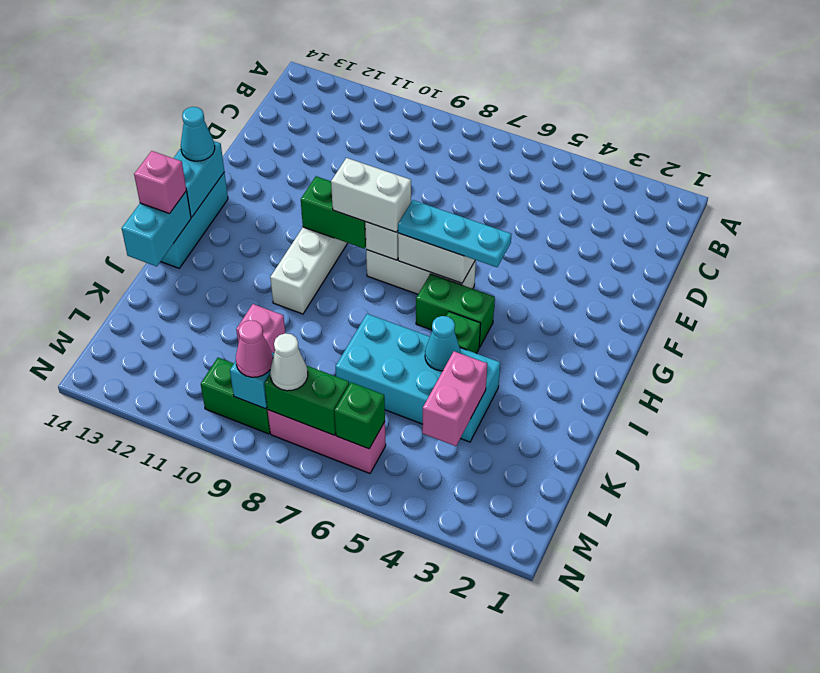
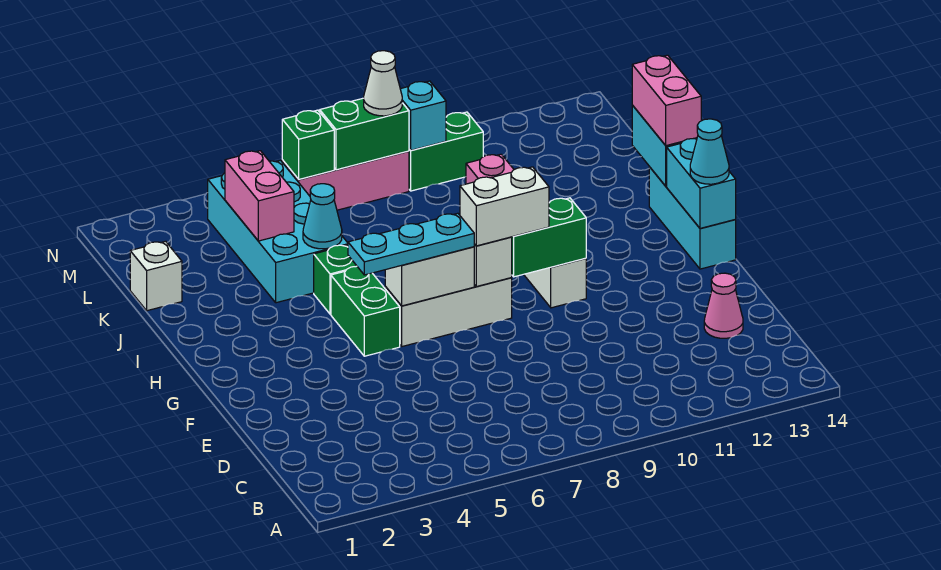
green brick H5:H6 level 1 -> green brick G5:H5 level 1
pink brick I14 level 3 -> pink brick I14:J14 level 3
cyan brick J4:K7 level 1 -> cyan brick J4:M5 level 1
none -> white brick K1 level 1
pink cone M9 level 3 -> pink cone D13 level 1

